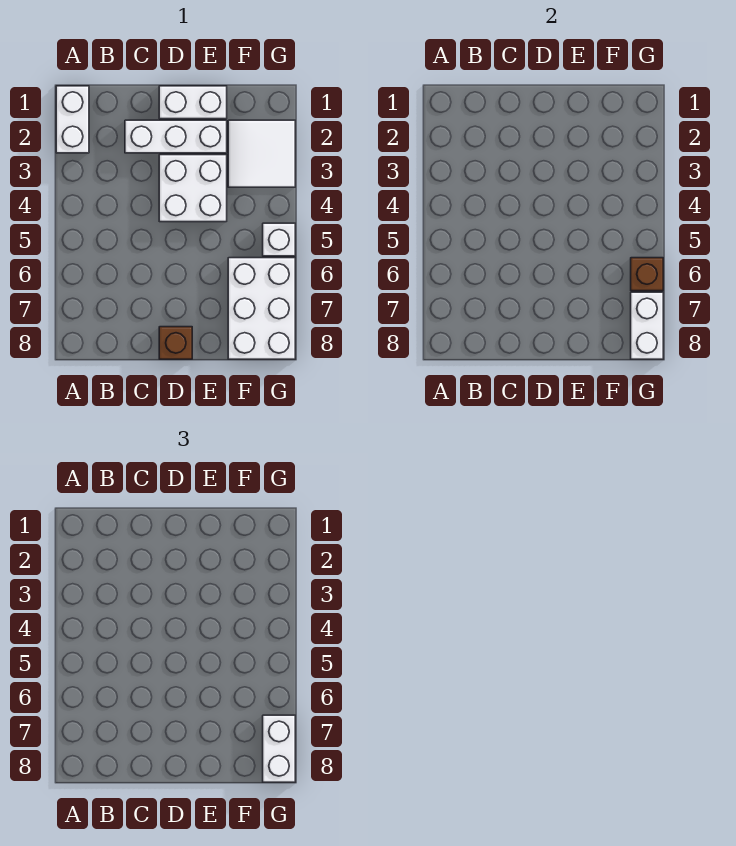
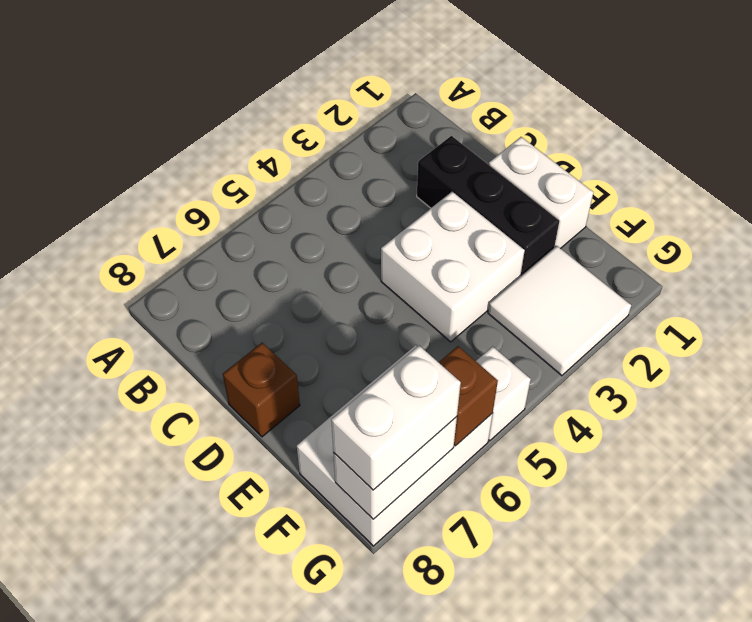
white brick A1:A2 level 1 -> none
white brick C2:E2 level 1 -> black brick C2:E2 level 1

